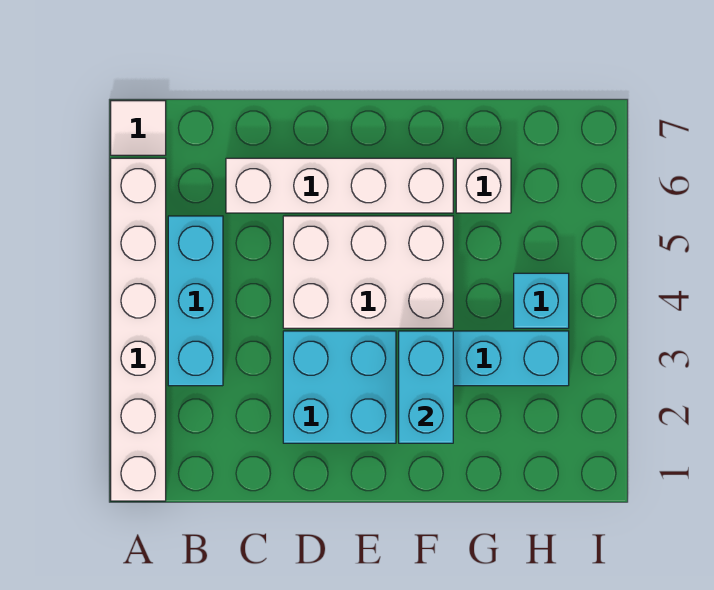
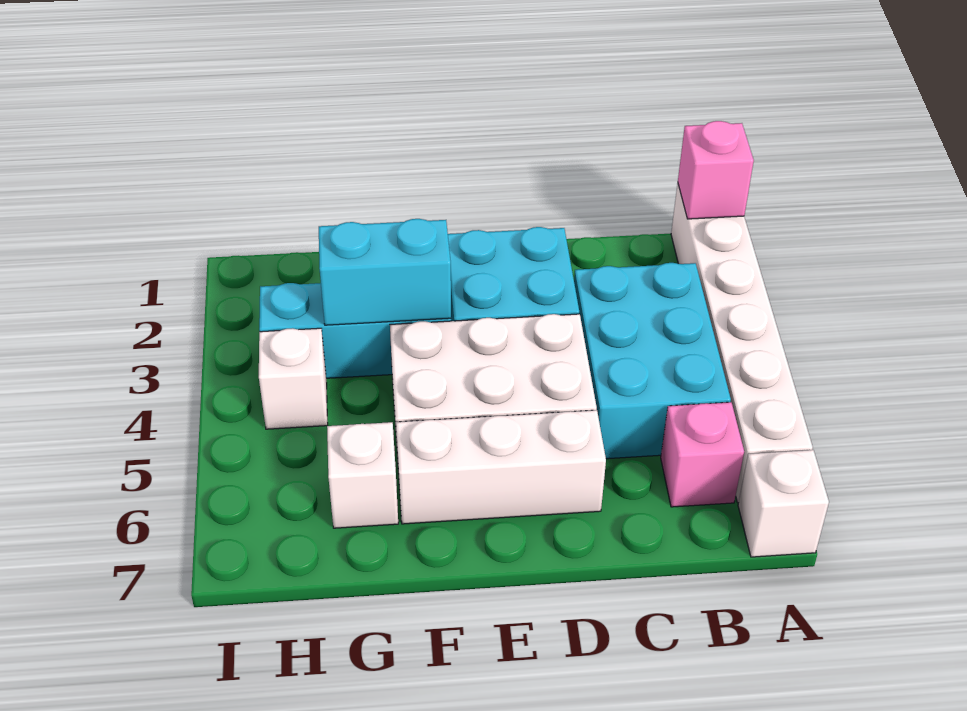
none -> pink brick A1 level 2
white tile A7 level 1 -> white brick A7 level 1
cyan brick B3:B5 level 1 -> cyan brick B3:C5 level 1
none -> pink brick B6 level 1
white brick C6:F6 level 1 -> white brick D6:F6 level 1
cyan brick F2:F3 level 2 -> cyan brick F3:G3 level 2
cyan brick H4 level 1 -> white brick H4 level 1

